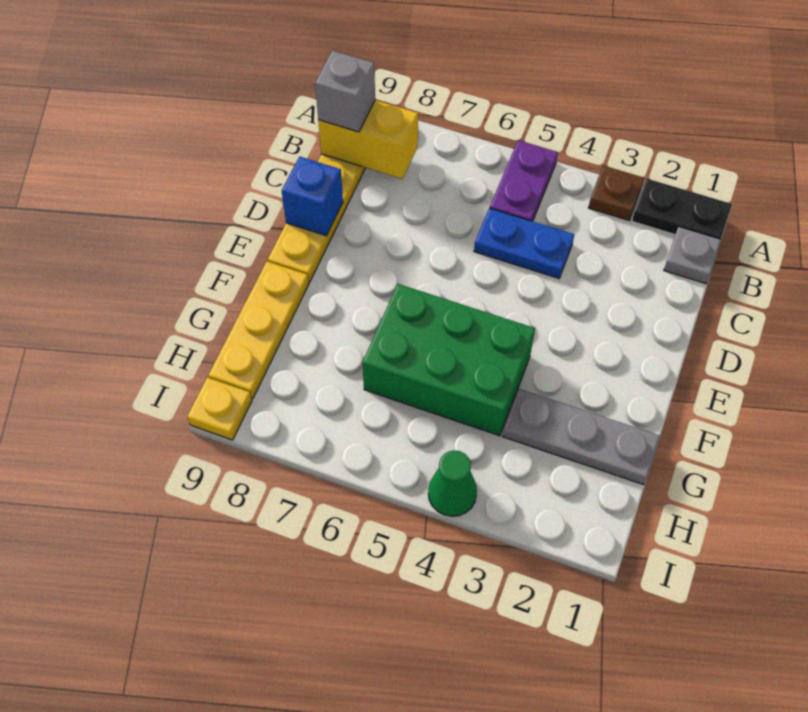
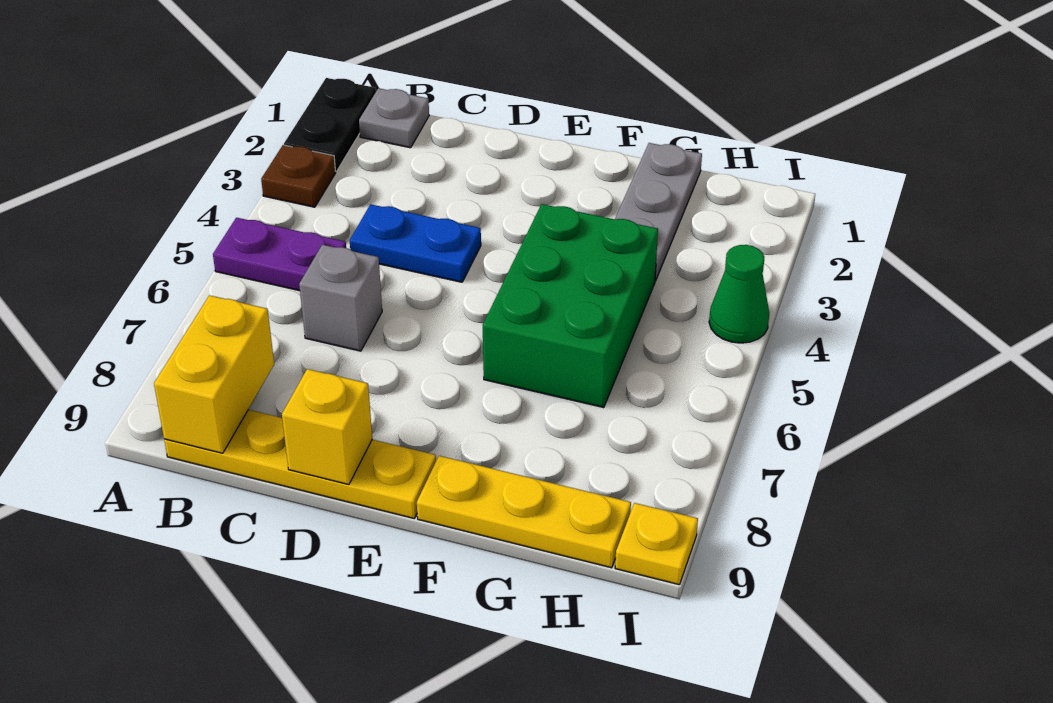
grey brick B9 level 3 -> grey brick C6 level 1
blue plate C4:C5 level 1 -> blue plate C4:D4 level 1
blue brick D9 level 2 -> yellow brick D9 level 2

